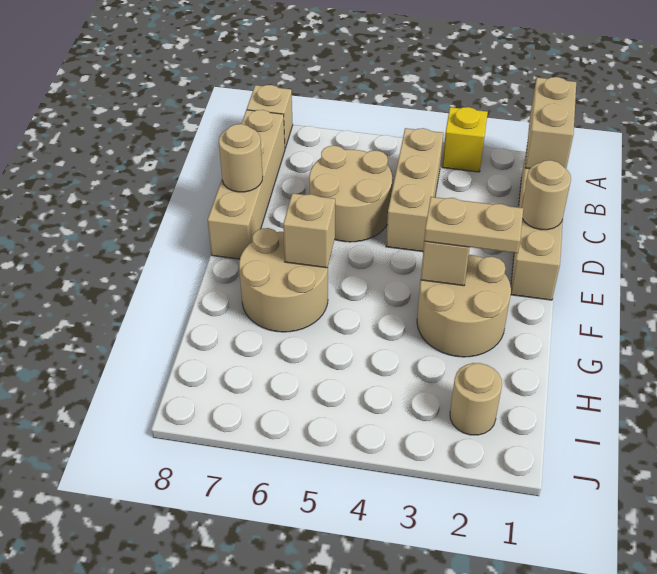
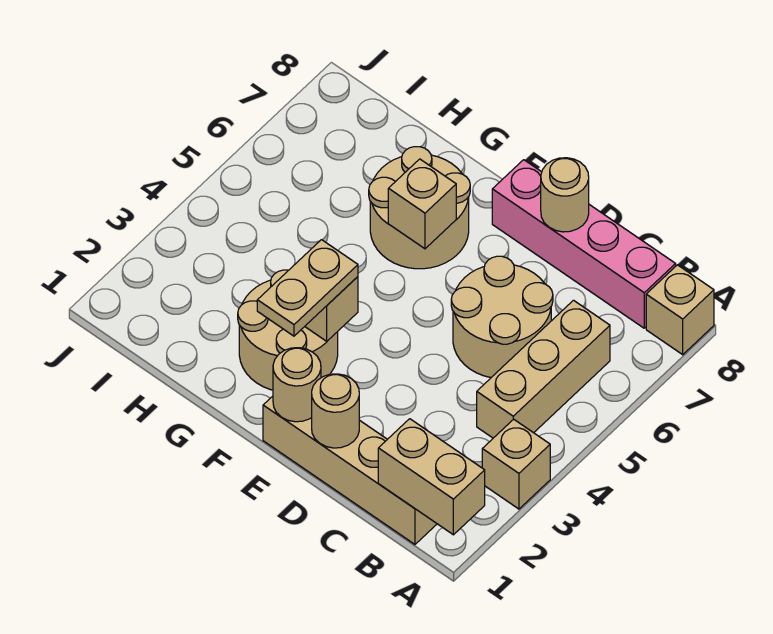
yellow brick A3 level 1 -> tan brick A3 level 1
tan brick B4:D4 level 1 -> tan brick B4:B6 level 1
tan brick B8:E8 level 1 -> pink brick B8:E8 level 1
tan round brick I2 level 1 -> tan round brick E1 level 2

